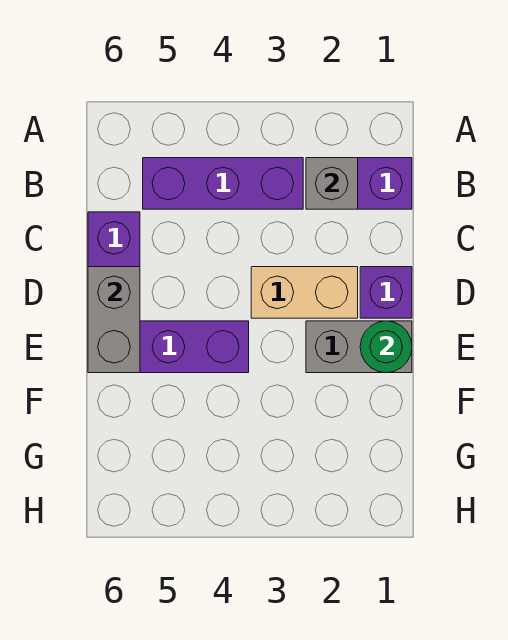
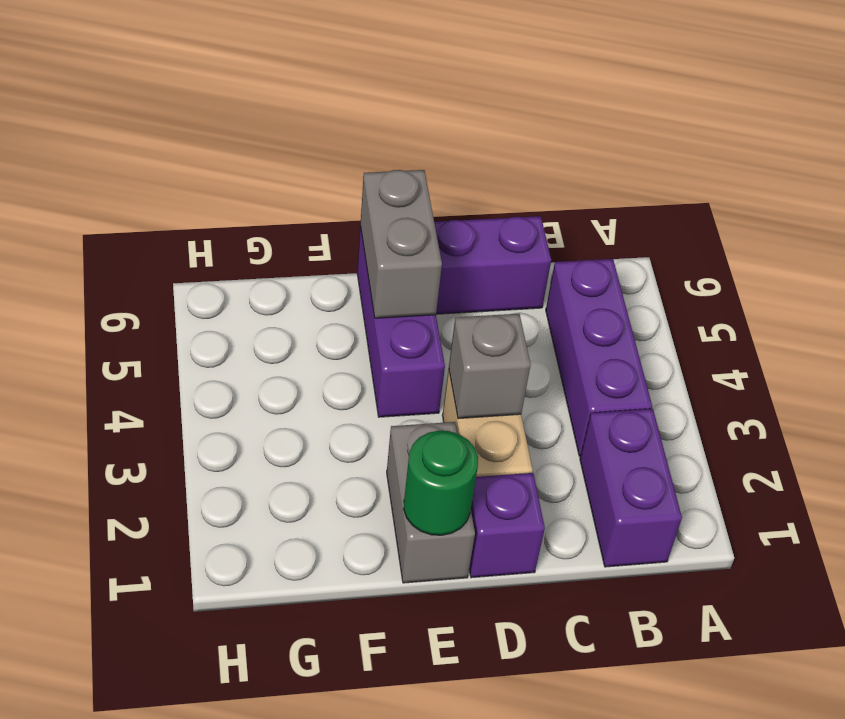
grey brick B2 level 2 -> grey brick D3 level 2
grey brick D6:E6 level 2 -> grey brick E5:E6 level 2

